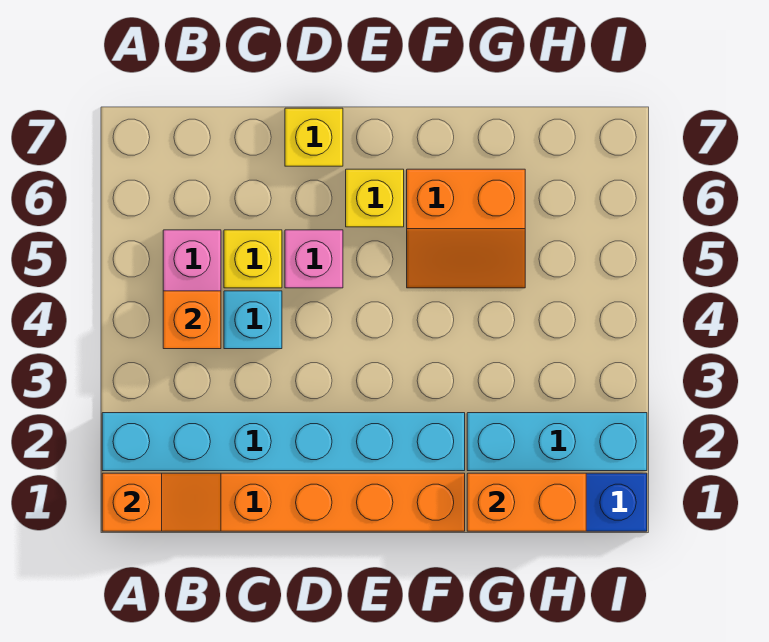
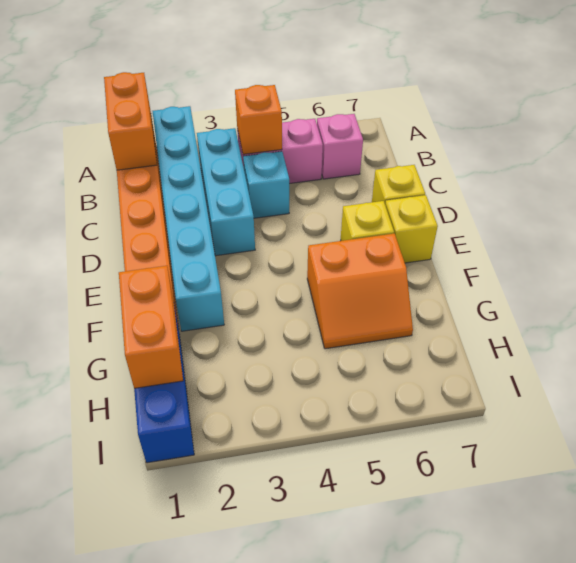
orange slope A1:B1 level 2 top A -> orange brick A1:B1 level 2
yellow brick C5 level 1 -> yellow brick E7 level 1
pink brick D5 level 1 -> pink brick B6 level 1
orange slope F5:G6 level 1 top 6 -> orange slope F5:G6 level 1 top F
cyan brick G2:I2 level 1 -> cyan brick B3:D3 level 1

